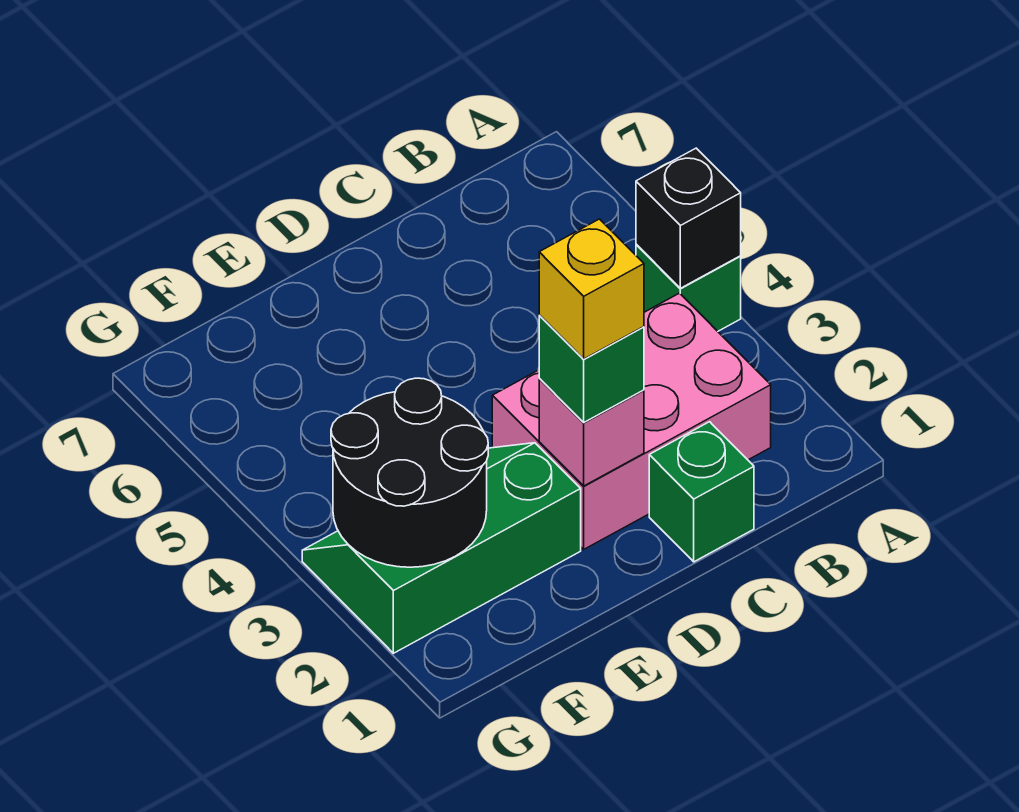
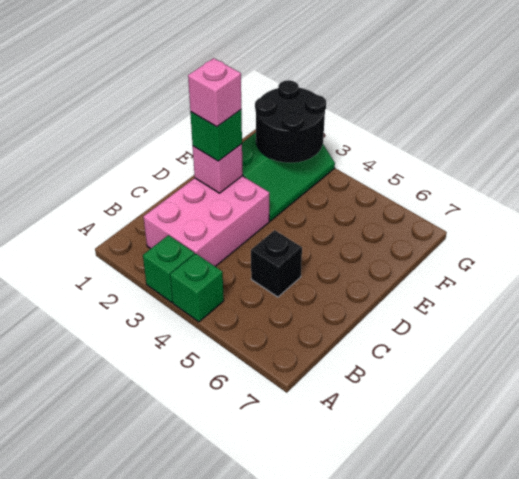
black brick A4 level 2 -> black brick C5 level 1
green brick C1 level 1 -> green brick A3 level 1
yellow brick D2 level 4 -> pink brick D2 level 4

